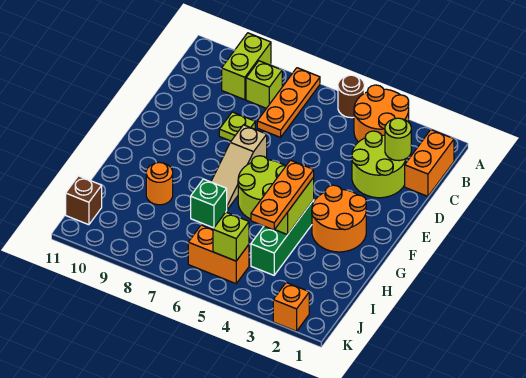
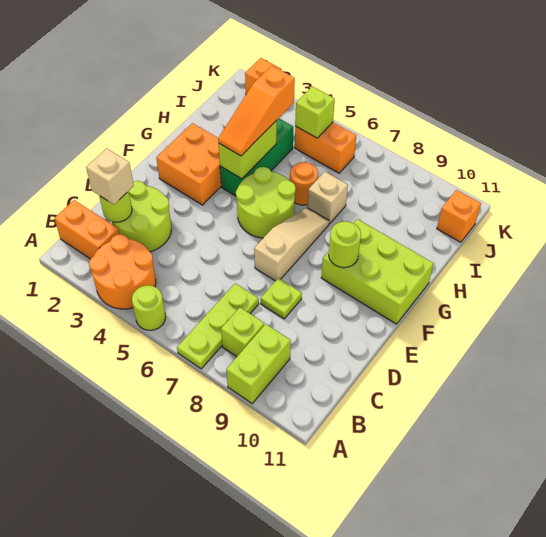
brown round brick A5 level 1 -> lime round brick A5 level 1
orange plate A7:C7 level 1 -> lime plate A7:C7 level 1
orange brick B1:C1 level 1 -> orange brick B1:B2 level 1
none -> tan brick C2 level 3
orange round brick F2:G3 level 1 -> orange brick F2:G3 level 1
none -> lime brick F9:G11 level 1
none -> lime round brick F9 level 2
orange plate G4:I4 level 3 -> orange slope G4:I4 level 3 top I
green brick H7 level 1 -> tan brick H7 level 1
orange round brick H9 level 1 -> orange round brick H6 level 1
brown brick J11 level 1 -> orange brick J11 level 1

